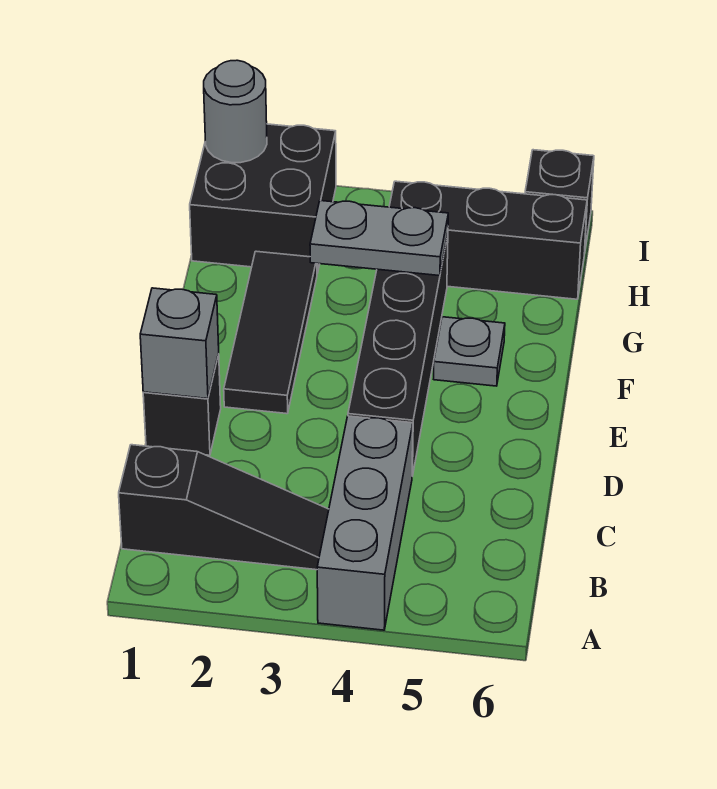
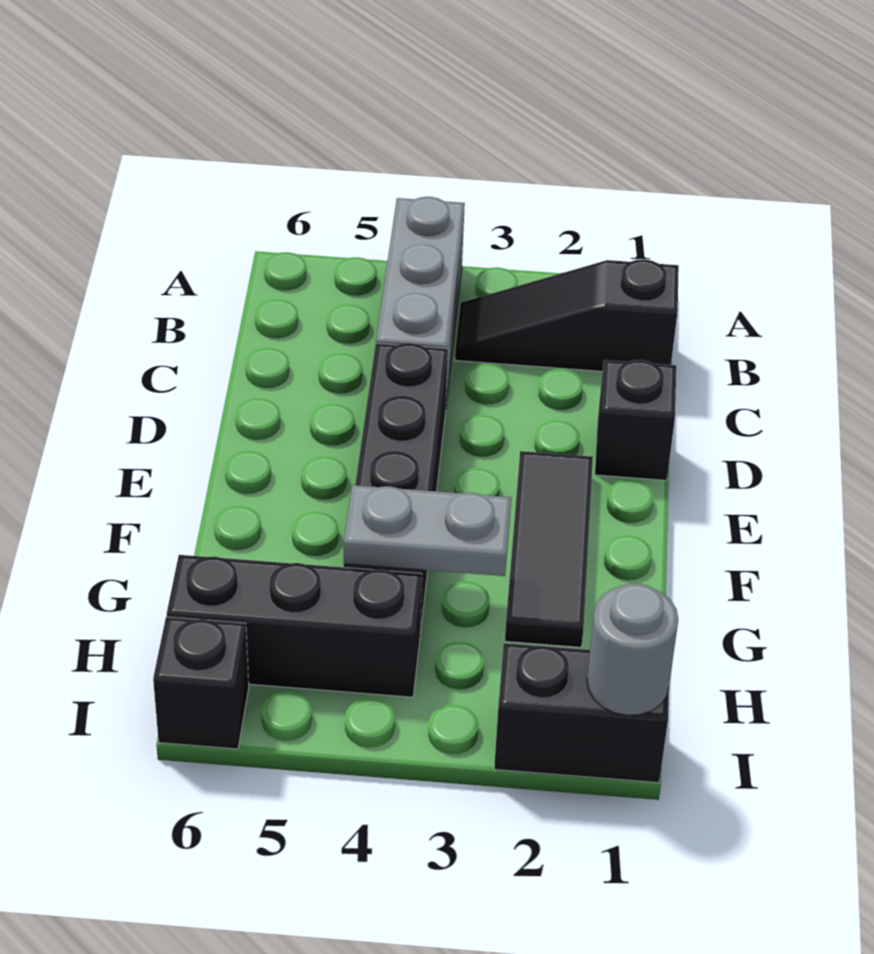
grey brick D1 level 2 -> none
grey plate F5 level 1 -> none
black brick H1:I2 level 1 -> black brick I1:I2 level 1

